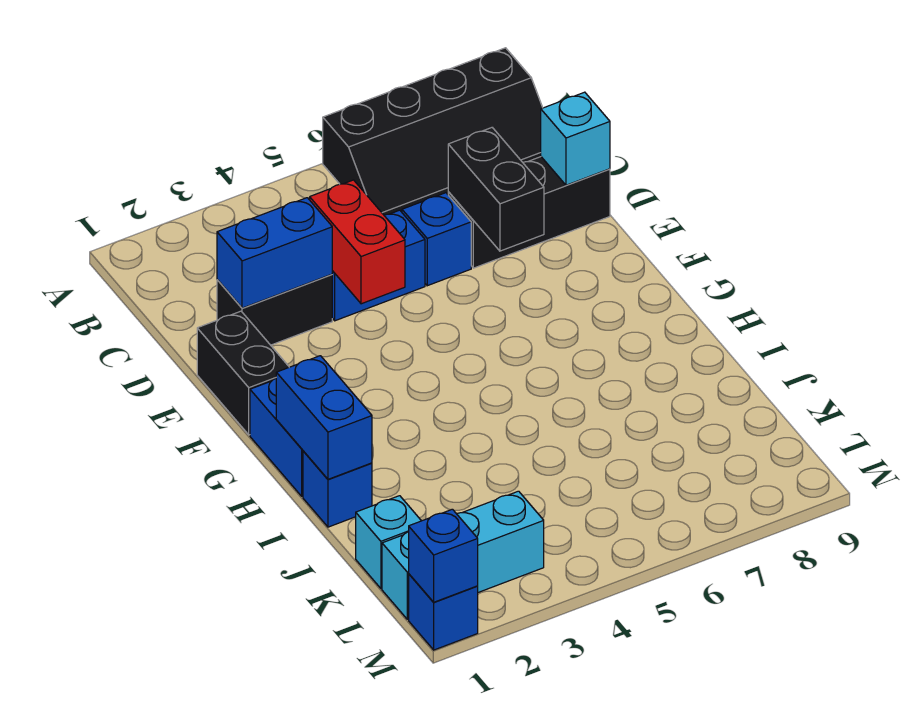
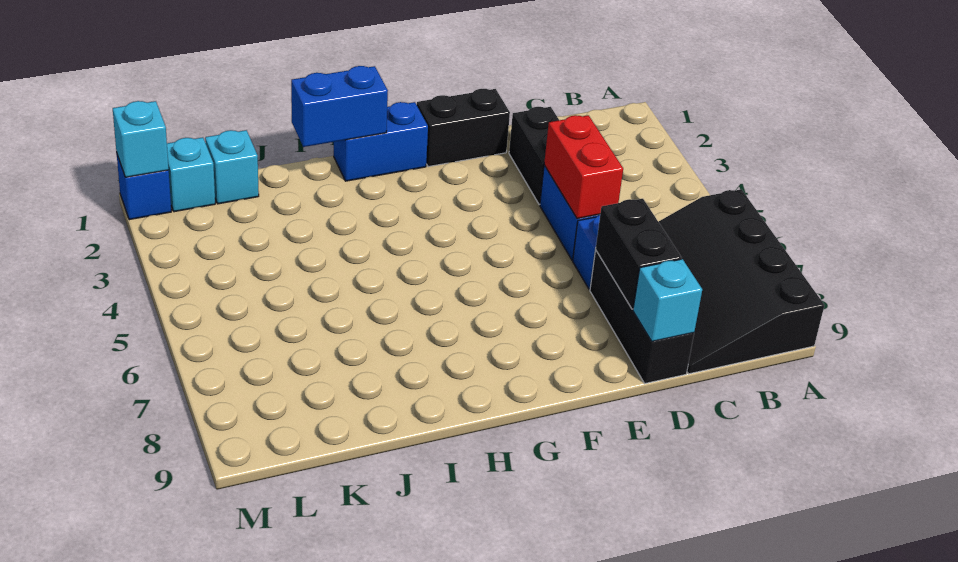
black slope A6:B9 level 1 top A -> black slope A6:C9 level 1 top A
blue brick D2:D3 level 2 -> none
red brick D4:E4 level 2 -> red brick D4:D5 level 2
black brick D7:E7 level 2 -> black brick D7:D8 level 2
blue brick I1 level 1 -> none
cyan brick L1:L3 level 1 -> cyan brick L1 level 1
blue brick M1 level 2 -> cyan brick M1 level 2

